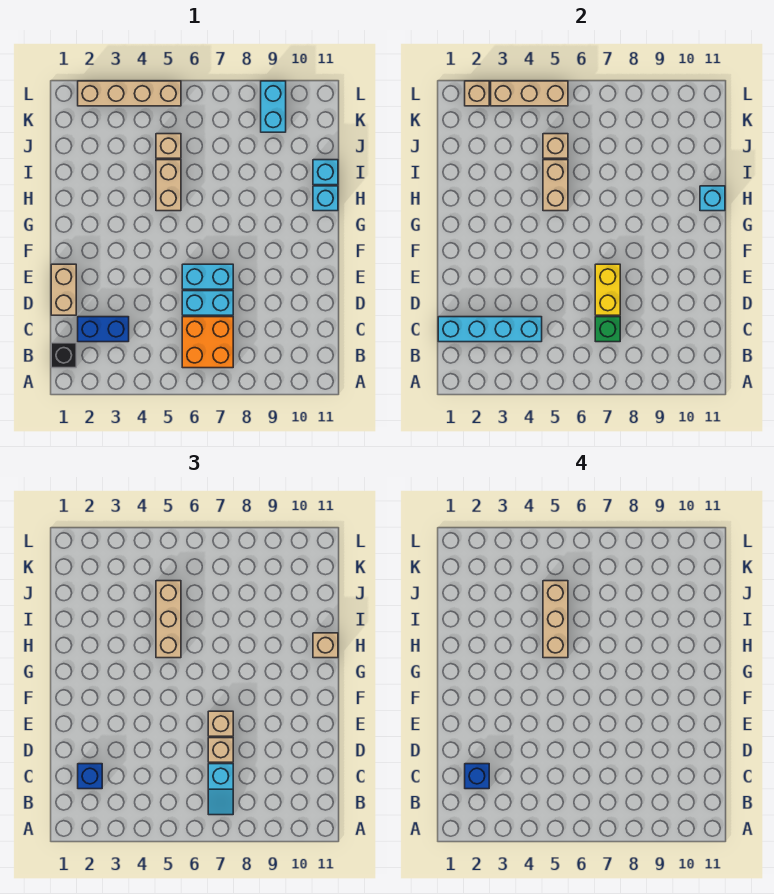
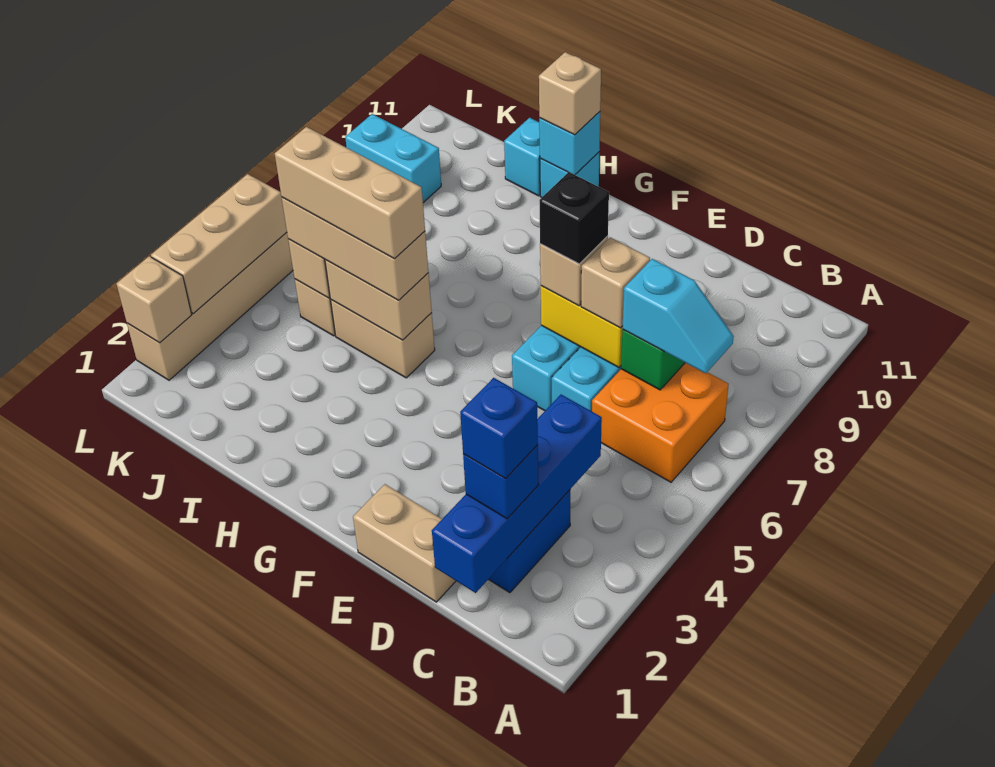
black brick B1 level 1 -> black brick E7 level 4
cyan brick C1:C4 level 2 -> blue brick C1:C4 level 2

